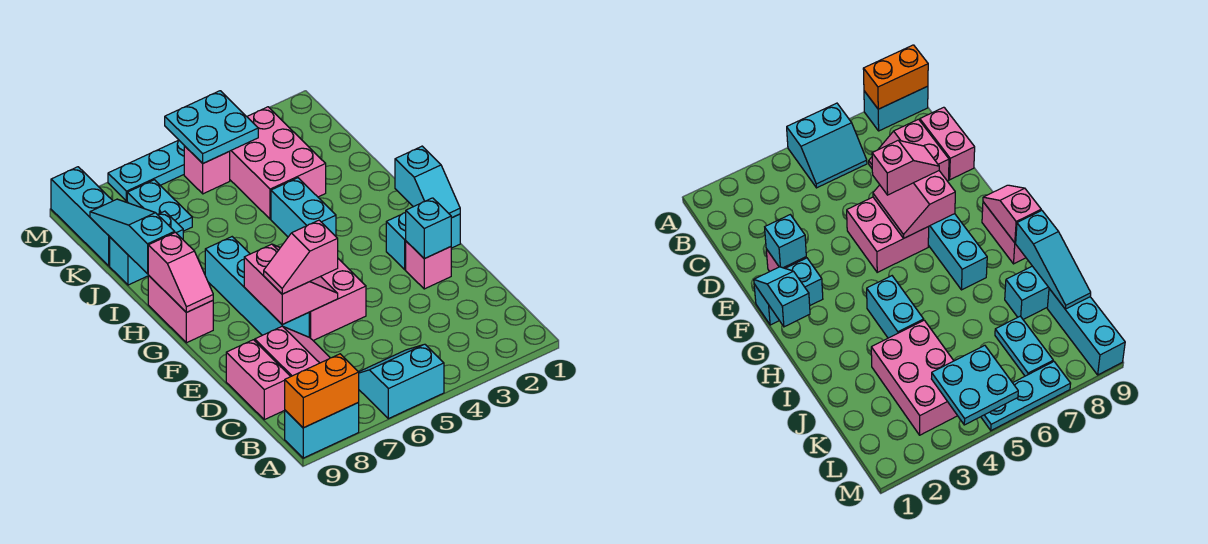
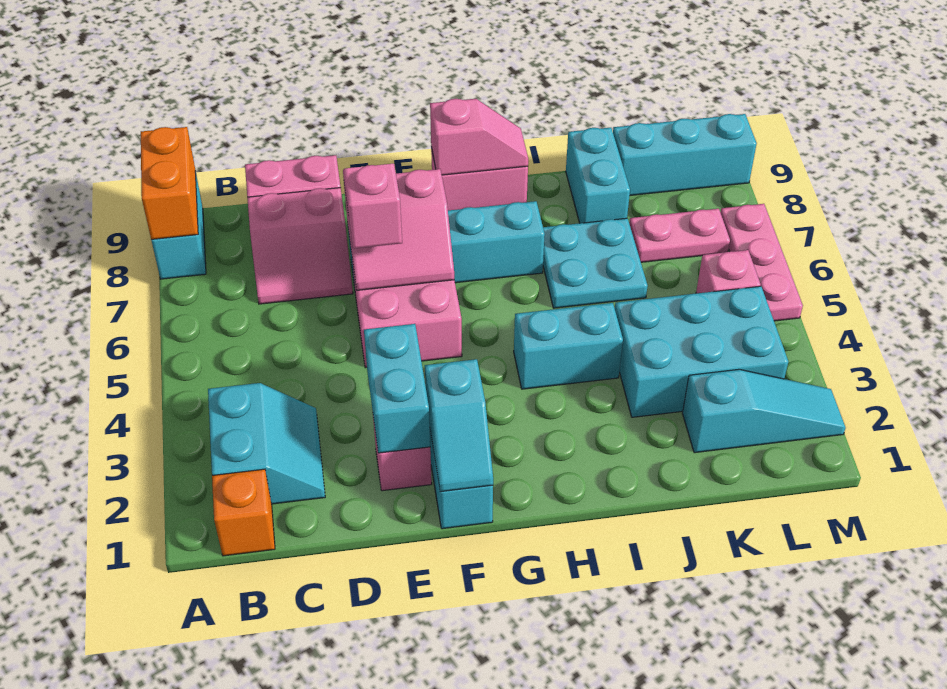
cyan slope A5:B6 level 1 top A -> cyan slope B2:C3 level 1 top B
none -> orange brick B1 level 1
cyan brick E2 level 2 -> cyan brick E2:E3 level 2
cyan slope F1:G1 level 2 top G -> cyan slope F1:F2 level 2 top 2
pink slope G9:H9 level 2 top H -> pink slope G9:H9 level 2 top G
cyan slope I9:K9 level 2 top I -> cyan slope K2:M2 level 1 top K
pink brick J3:L4 level 1 -> cyan brick J3:L4 level 1
cyan plate K7:L7 level 1 -> pink plate K7:L7 level 1
cyan plate L4:M5 level 2 -> cyan plate I6:J7 level 1
cyan plate M5:M7 level 1 -> pink plate M5:M7 level 1

